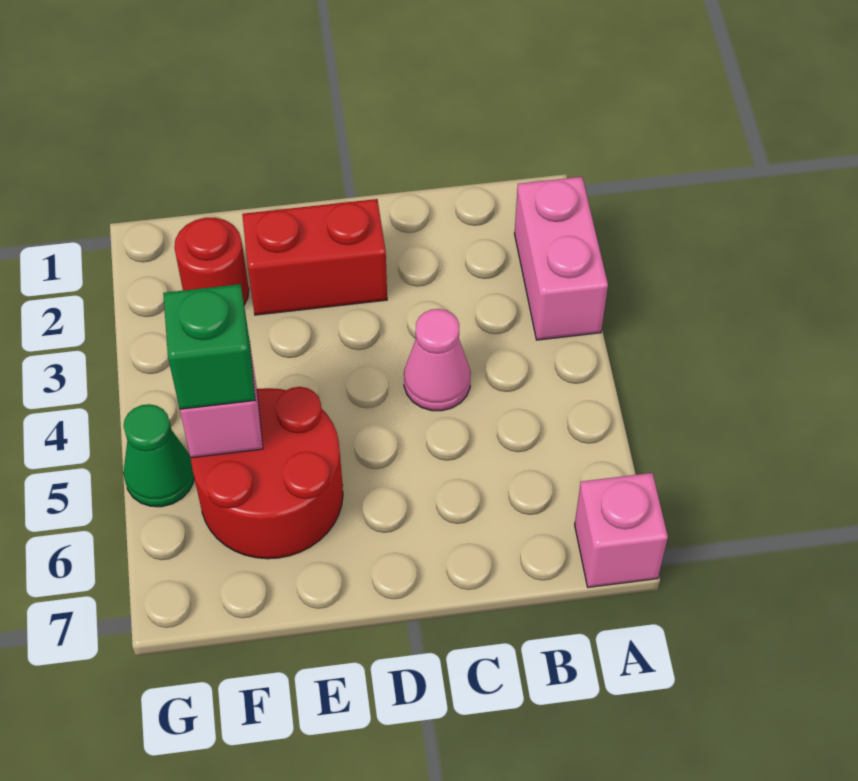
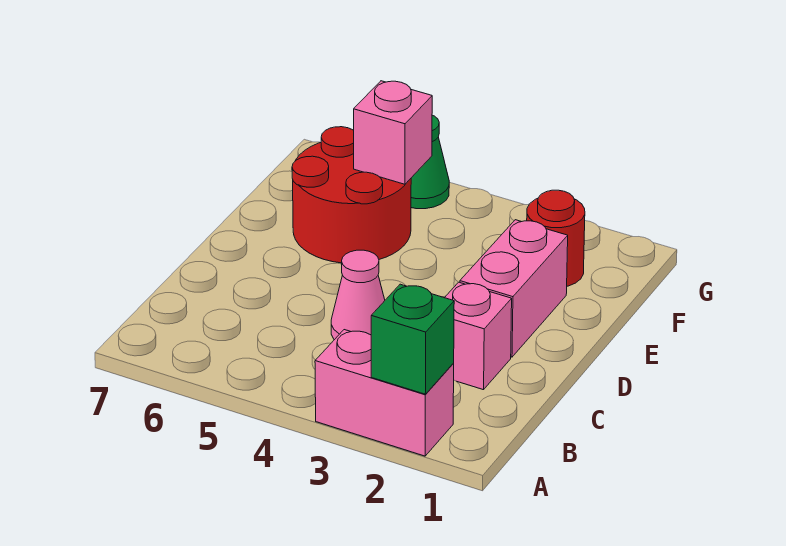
pink brick A7 level 1 -> pink brick C2 level 1
red brick D2:E2 level 1 -> pink brick D2:E2 level 1
green brick F5 level 3 -> green brick A2 level 2

